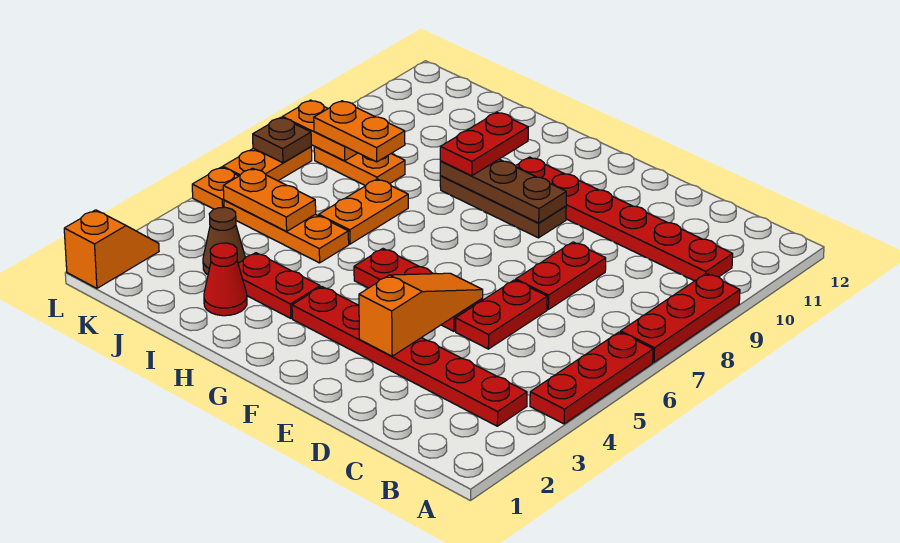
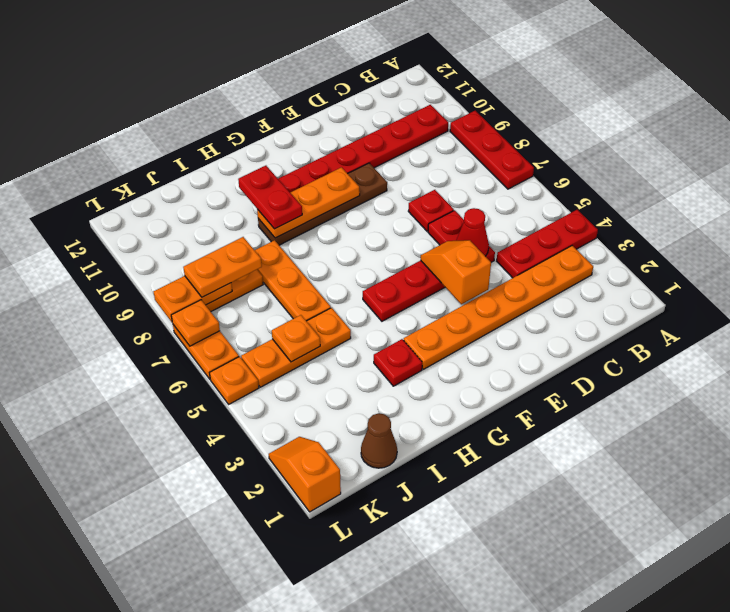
red plate A4:A6 level 1 -> red plate A4:C4 level 1
red plate B3:G3 level 1 -> orange plate B3:G3 level 1
red plate D7:D8 level 1 -> red plate D7 level 1
orange slope E3:E5 level 2 top 3 -> orange slope E4:E5 level 2 top 4
brown plate F9:H9 level 1 -> brown plate E9:H9 level 1
brown plate F9:H9 level 2 -> orange plate F9:H9 level 2
red plate H3:I3 level 1 -> red plate H3 level 1
red cone I2 level 1 -> red cone D5 level 2
orange plate I6:I7 level 1 -> orange plate I6:I8 level 1
brown cone J3 level 1 -> brown cone J1 level 1
orange plate J5:K5 level 2 -> orange plate J5 level 2
brown plate L7 level 2 -> orange plate L7 level 2

